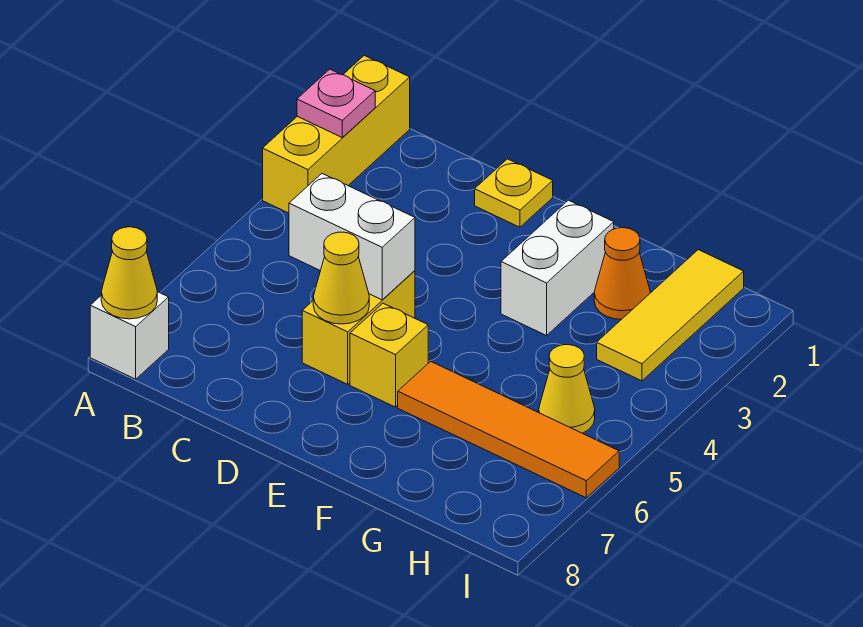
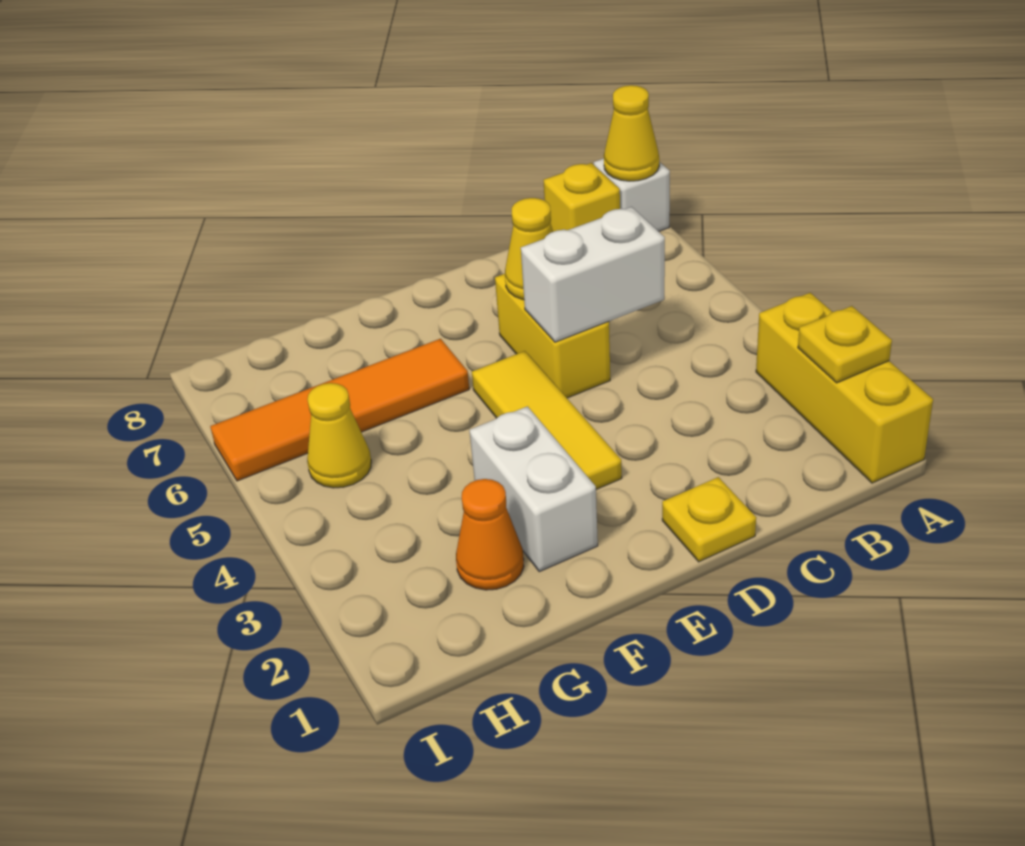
pink plate A2 level 2 -> yellow plate A2 level 2
yellow brick E6 level 1 -> yellow brick B8 level 1
yellow tile H1:H3 level 1 -> yellow tile E3:E5 level 1

